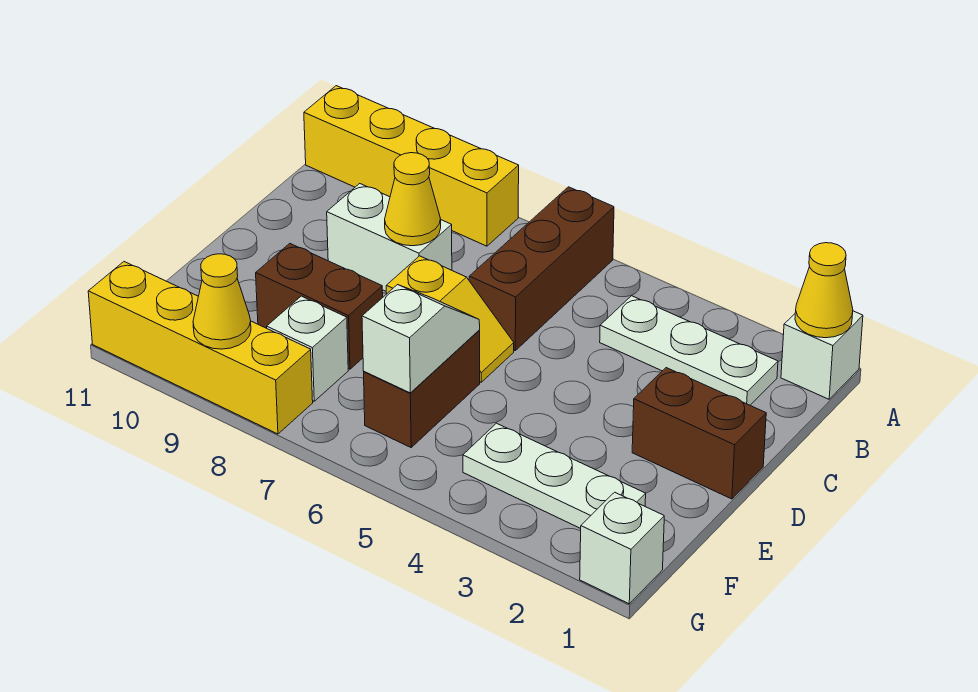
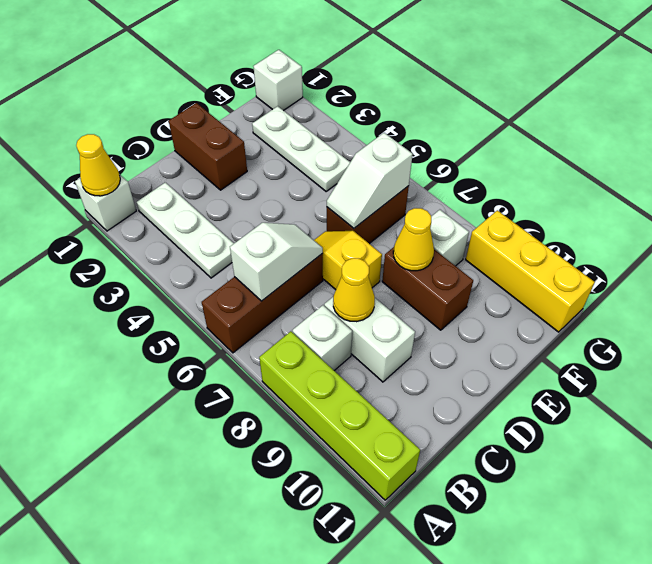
yellow brick A8:A11 level 1 -> lime brick A8:A11 level 1
none -> white slope B6:C6 level 2 top B
none -> white brick B8 level 1
yellow brick G8:G11 level 1 -> yellow brick G9:G11 level 1
yellow cone G9 level 2 -> yellow cone E8 level 2

